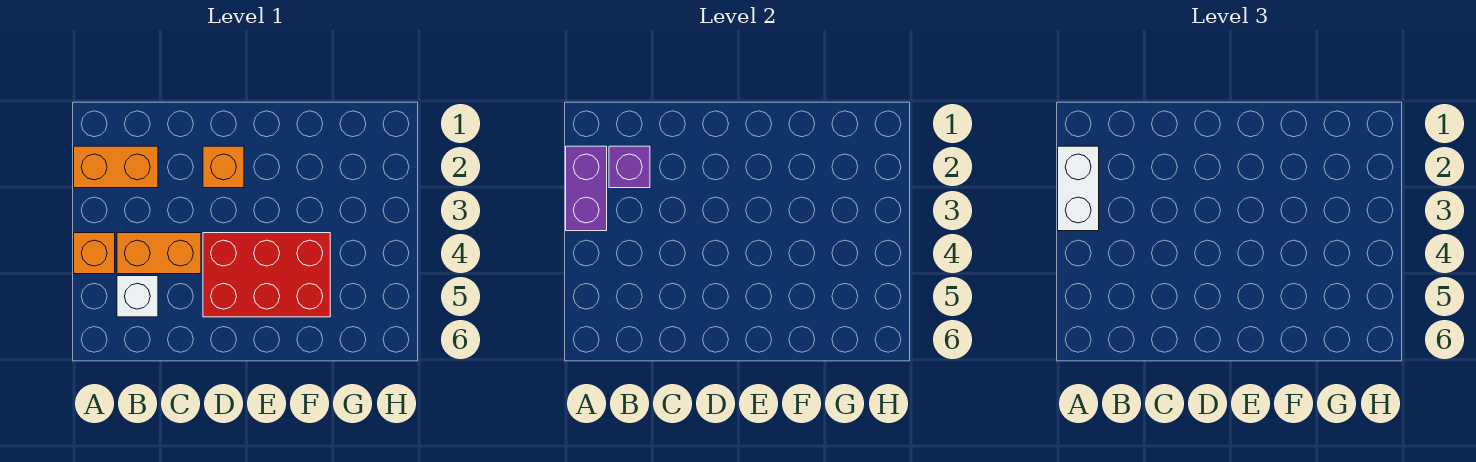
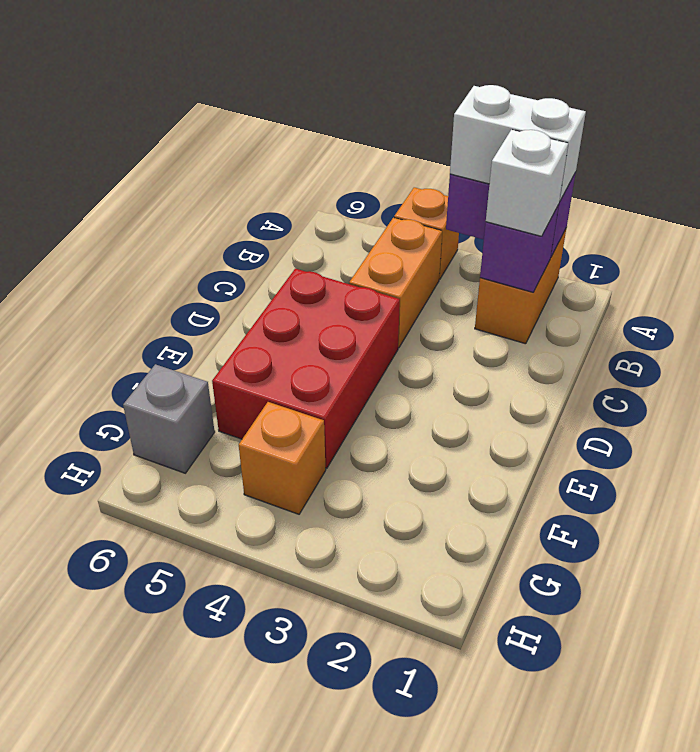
white brick B5 level 1 -> white brick B2 level 3
orange brick D2 level 1 -> orange brick G4 level 1
none -> grey brick G6 level 1

